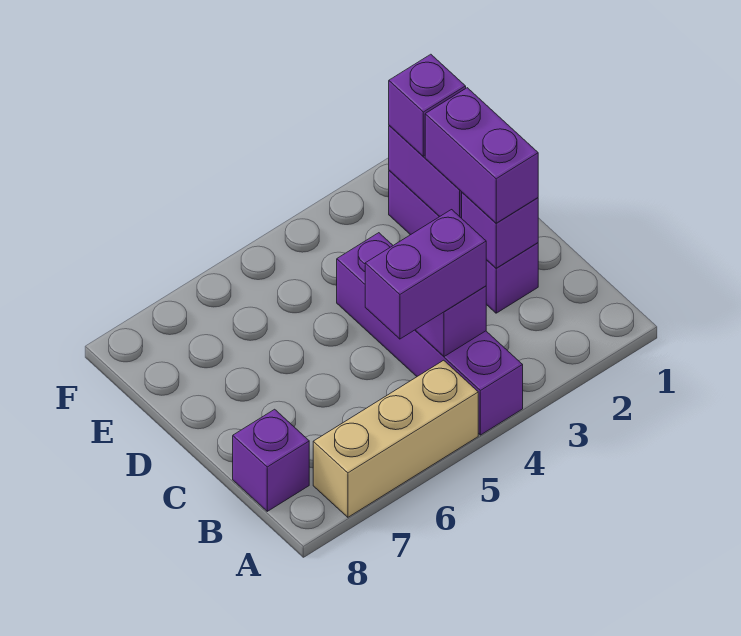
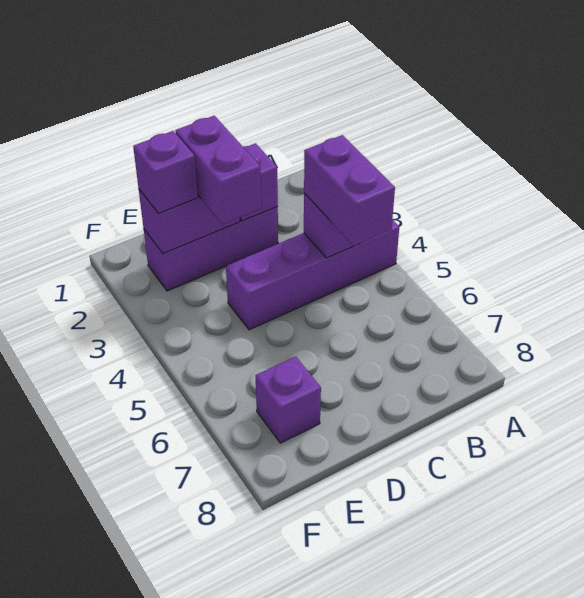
tan brick A5:A7 level 1 -> none
purple brick B8 level 1 -> purple brick E7 level 1
purple brick C2:D2 level 3 -> purple brick D2:D3 level 3

